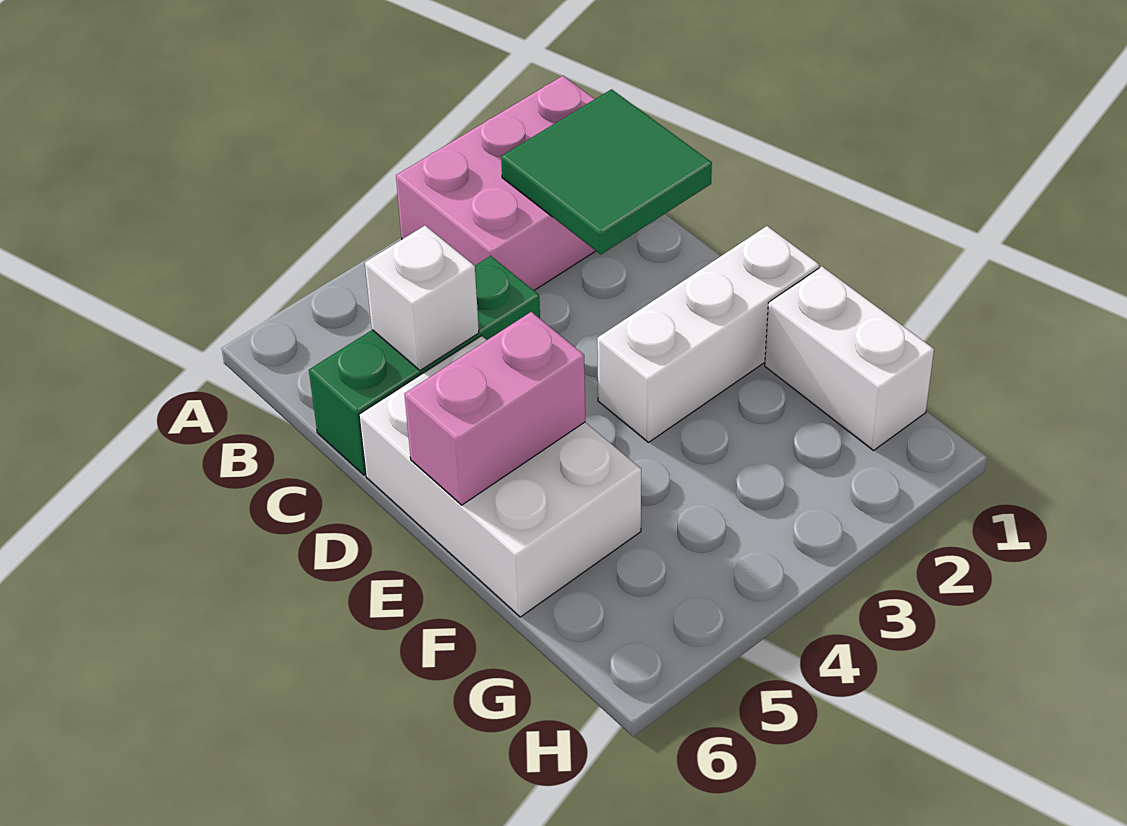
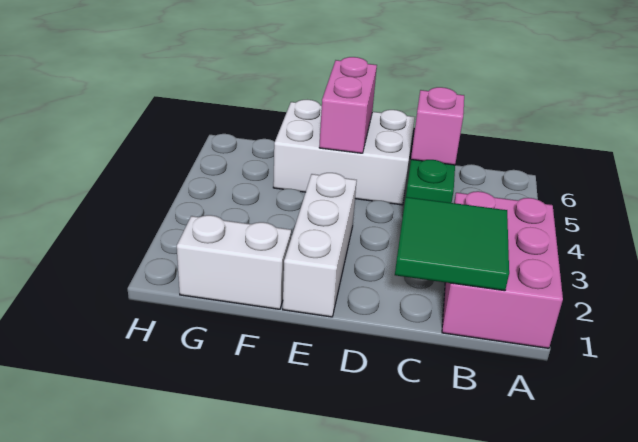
white brick C5 level 2 -> pink brick C5 level 2

